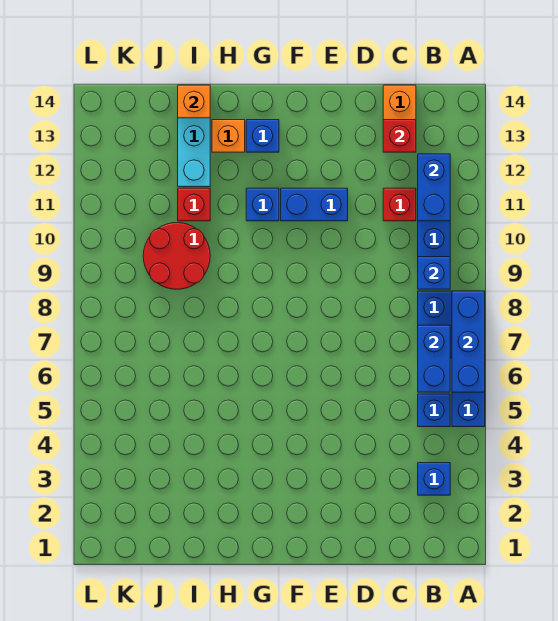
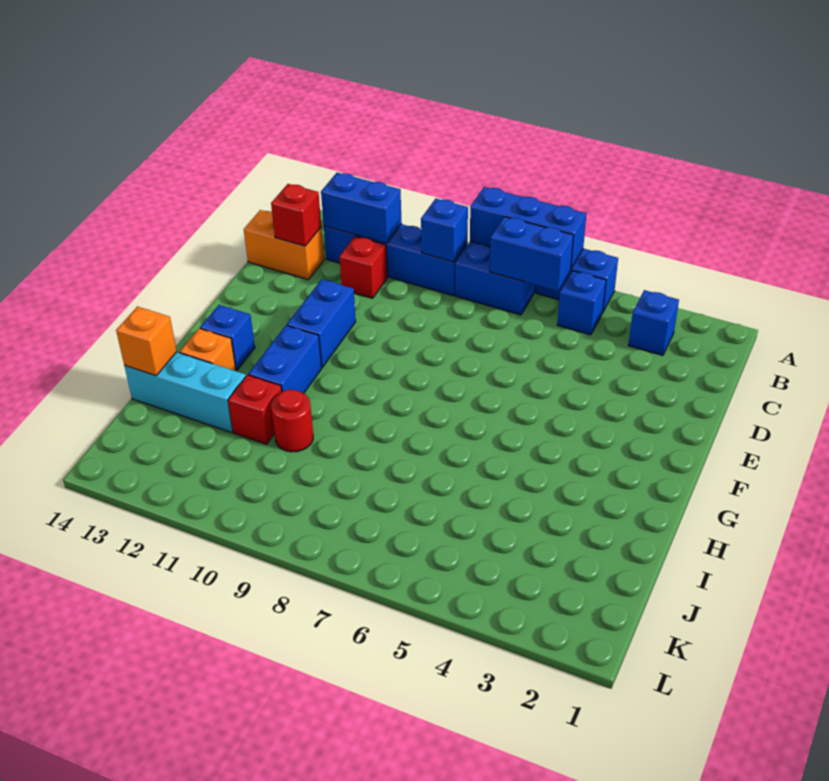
blue brick G11 level 1 -> blue brick G11:H11 level 1
red round brick I9:J10 level 1 -> red round brick I10 level 1

